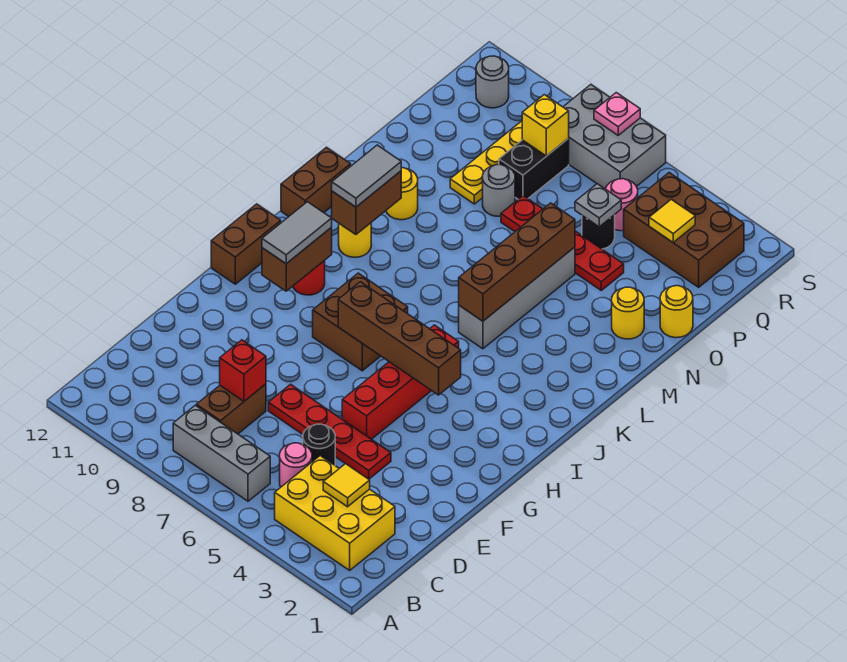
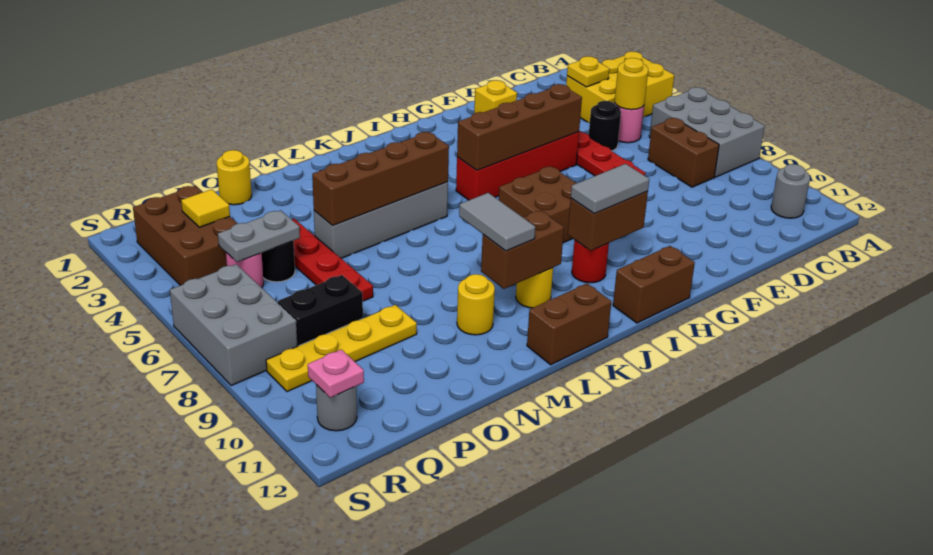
yellow brick B2:C4 level 1 -> yellow brick A3:C4 level 1
grey brick B6:B8 level 1 -> grey brick A6:B8 level 1
yellow tile C3 level 2 -> yellow plate C3 level 2
brown brick C8:D8 level 1 -> brown brick C7:C8 level 1
red brick D8 level 2 -> none
brown brick H4:H7 level 2 -> brown brick F5:I5 level 2
grey tile K10:L10 level 3 -> grey tile L9:L10 level 3
yellow round brick N2 level 1 -> yellow round brick C5 level 2
grey round brick O8 level 1 -> grey round brick B11 level 1
grey plate P5 level 2 -> grey plate P5:Q5 level 2
yellow brick Q8 level 2 -> yellow brick F2 level 1
pink plate S7 level 2 -> pink plate R11 level 2

